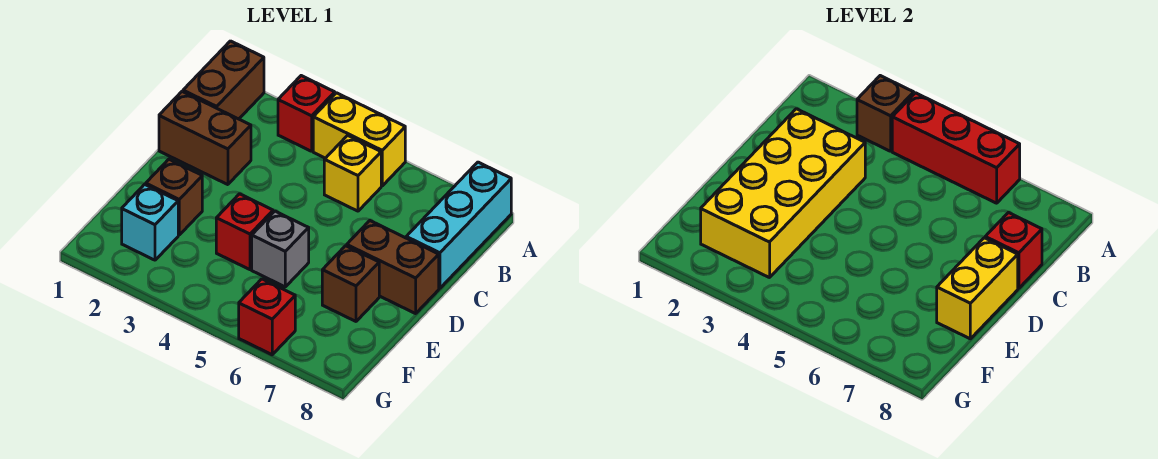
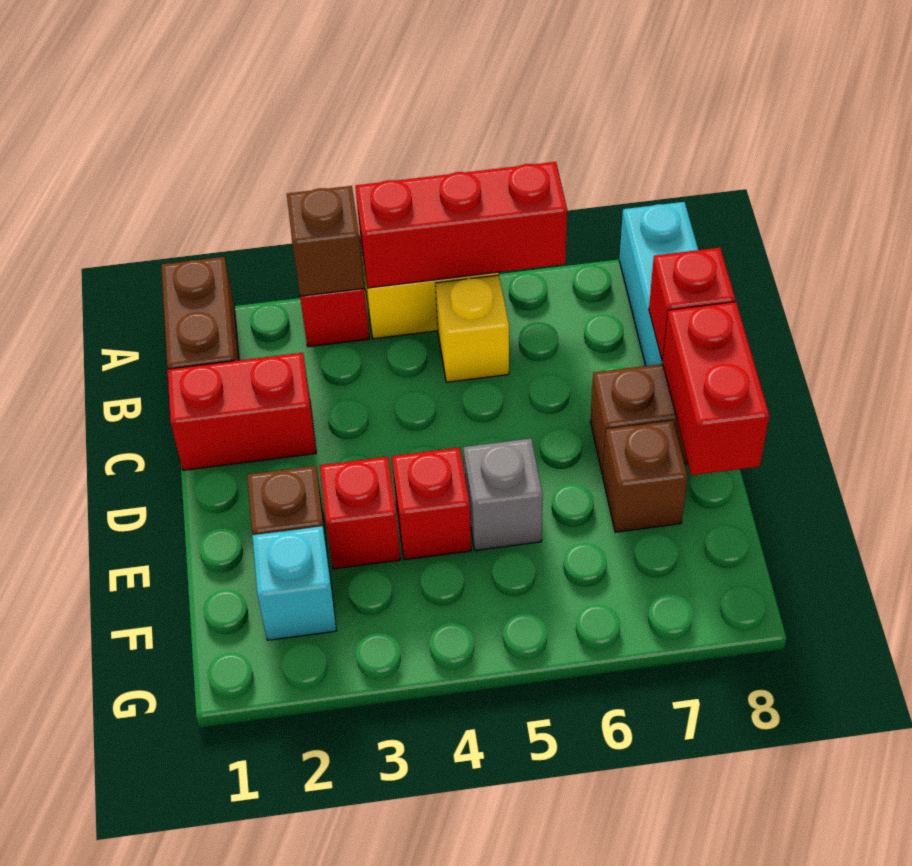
brown brick C1:C2 level 1 -> red brick C1:C2 level 1
yellow brick C2:F3 level 2 -> none
yellow brick D8:E8 level 2 -> red brick D8:E8 level 2
red brick G6 level 1 -> red brick E3 level 1

